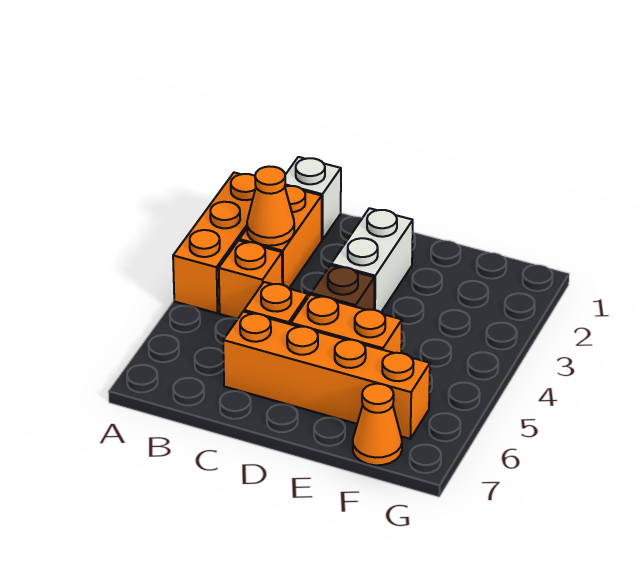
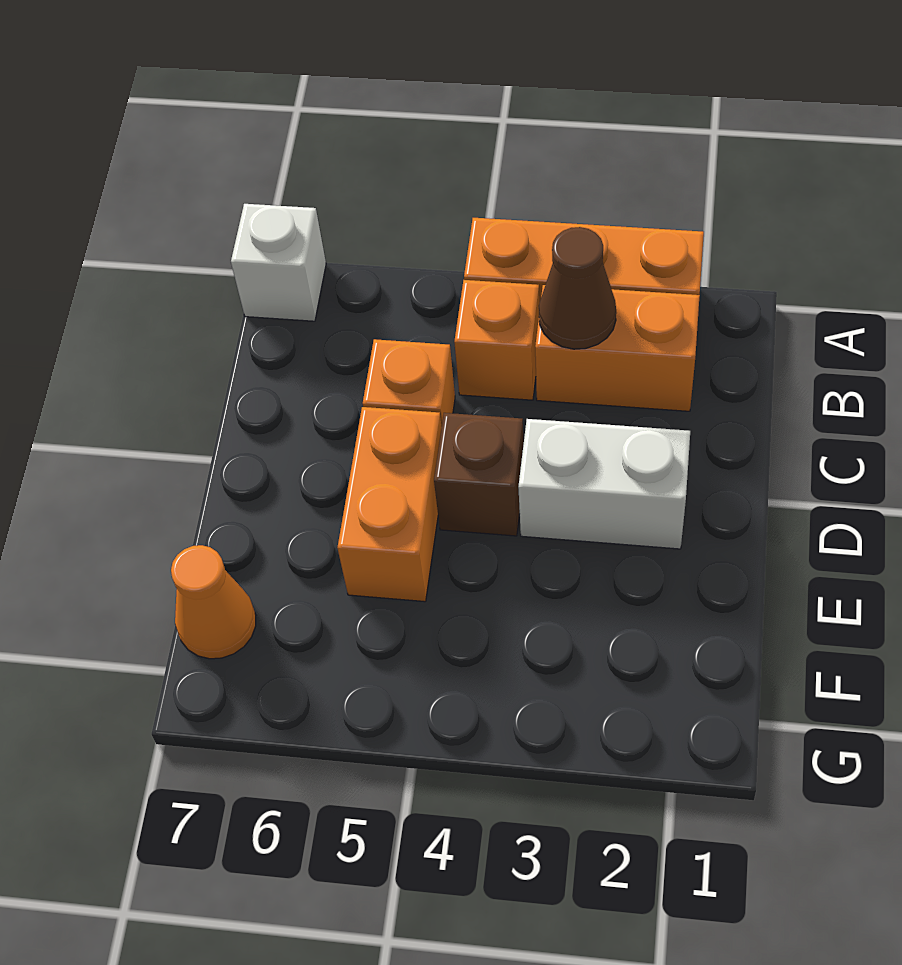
white brick B1 level 1 -> white brick A7 level 1
orange cone B3 level 2 -> brown cone B3 level 2
orange brick C6:F6 level 1 -> none

